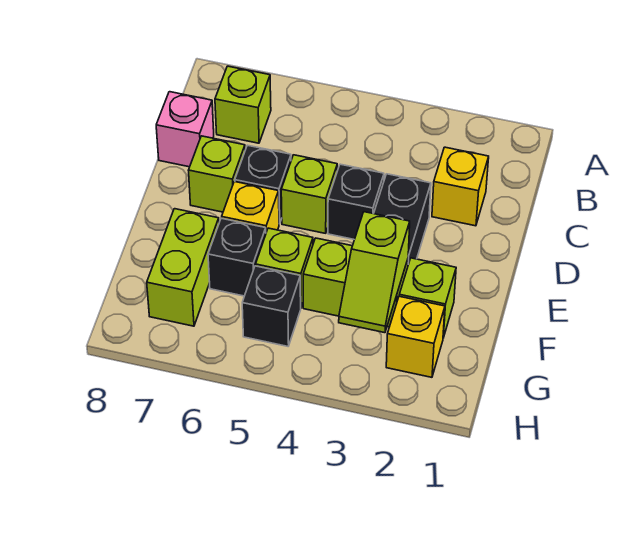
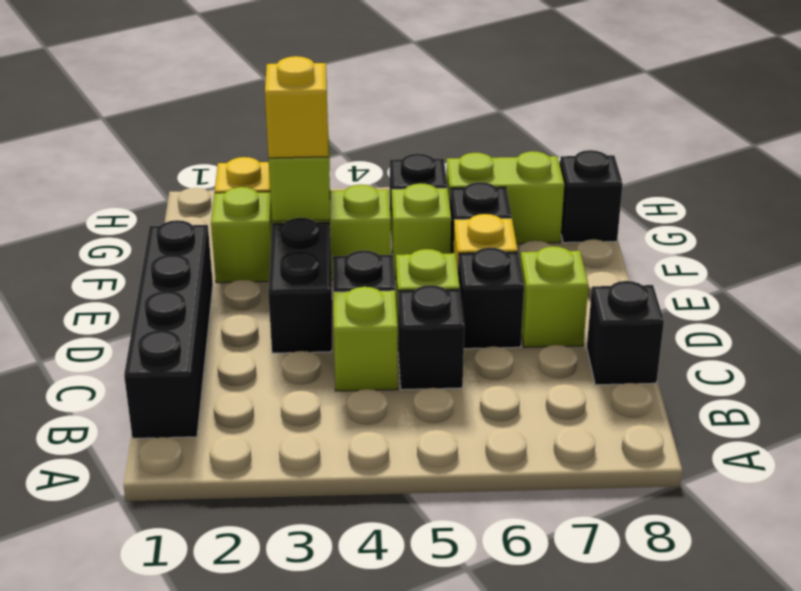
none -> black brick B1:E1 level 1
lime brick B7 level 1 -> lime brick C4 level 1
yellow brick C2 level 1 -> yellow brick F3 level 3
none -> black brick C5 level 1
pink brick C8 level 1 -> black brick C8 level 1
lime brick F7:G7 level 1 -> lime brick G6:G7 level 1
none -> black brick G8 level 1

